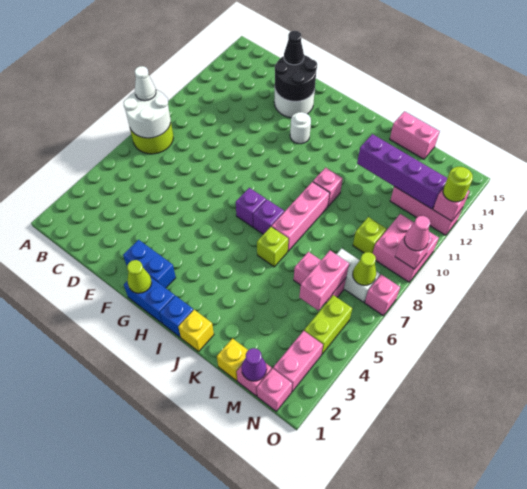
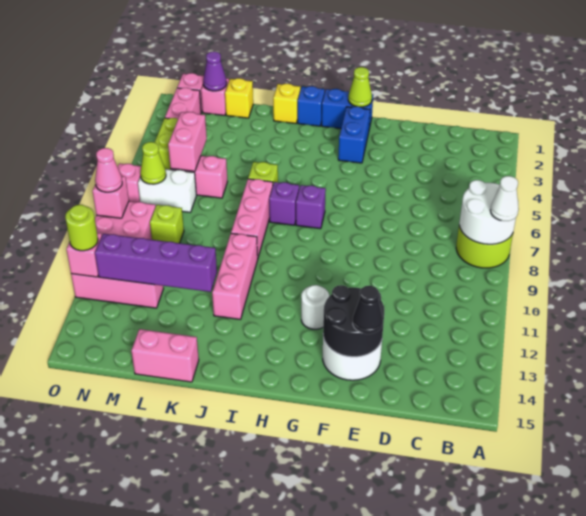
blue brick F2:G2 level 1 -> blue brick G2:G3 level 1
pink brick J10 level 1 -> pink brick J10:J12 level 1

